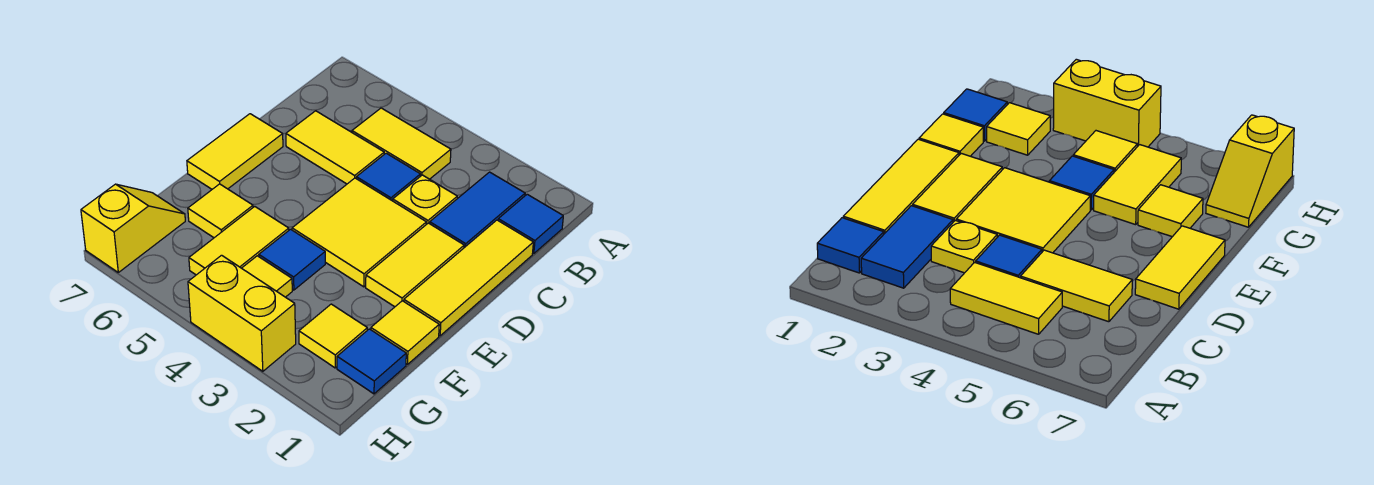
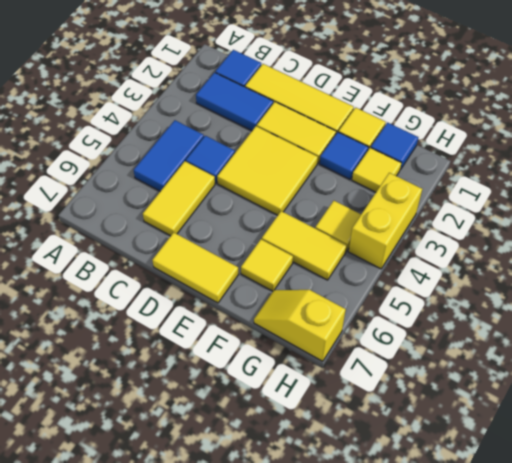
yellow tile B4:B5 level 1 -> blue tile B4:B5 level 1
yellow plate C3 level 1 -> none
blue tile F4 level 1 -> blue tile F2 level 1

